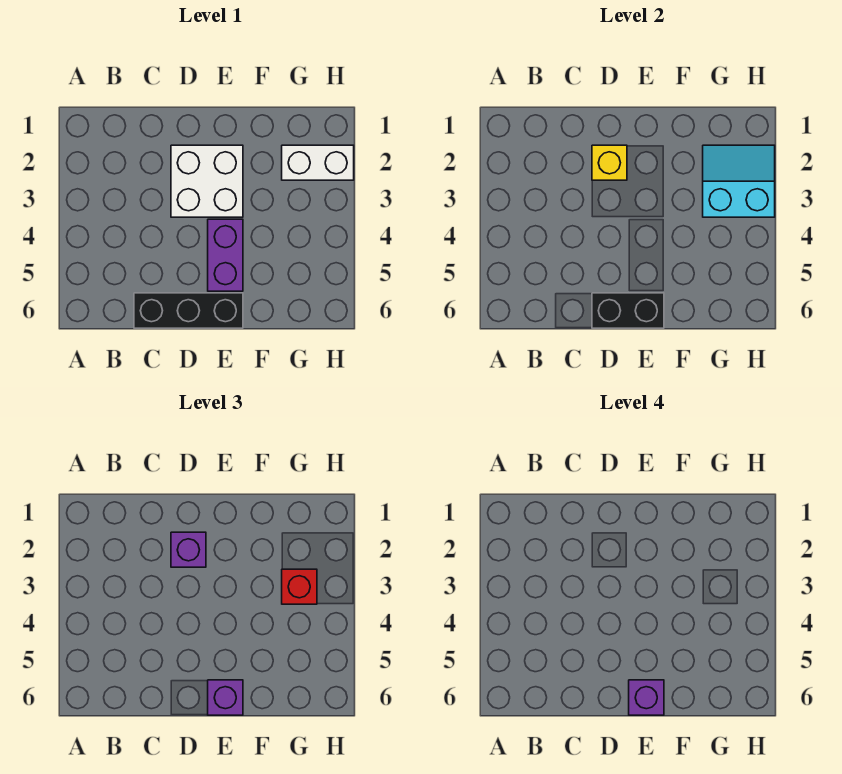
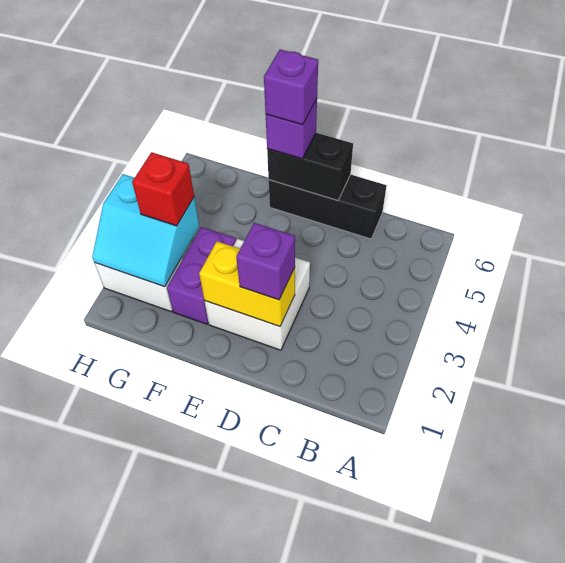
yellow brick D2 level 2 -> yellow brick D2:E2 level 2
purple brick E4:E5 level 1 -> purple brick F2:F3 level 1

